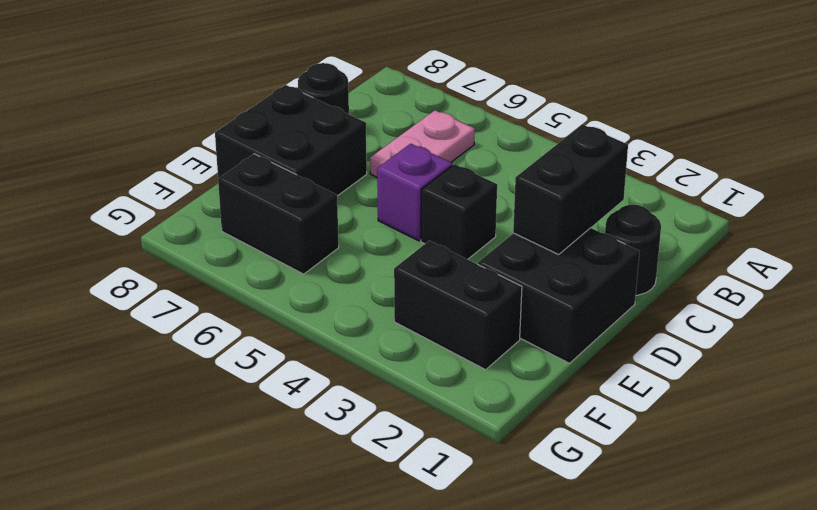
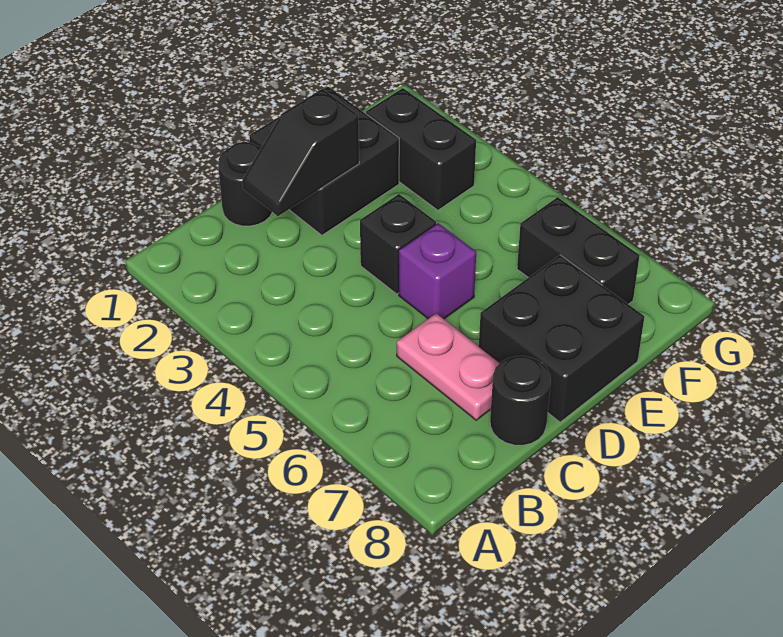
pink plate B6:C6 level 1 -> pink plate C6:C7 level 1
black brick C2:D2 level 2 -> black slope C2:D2 level 2 top D

